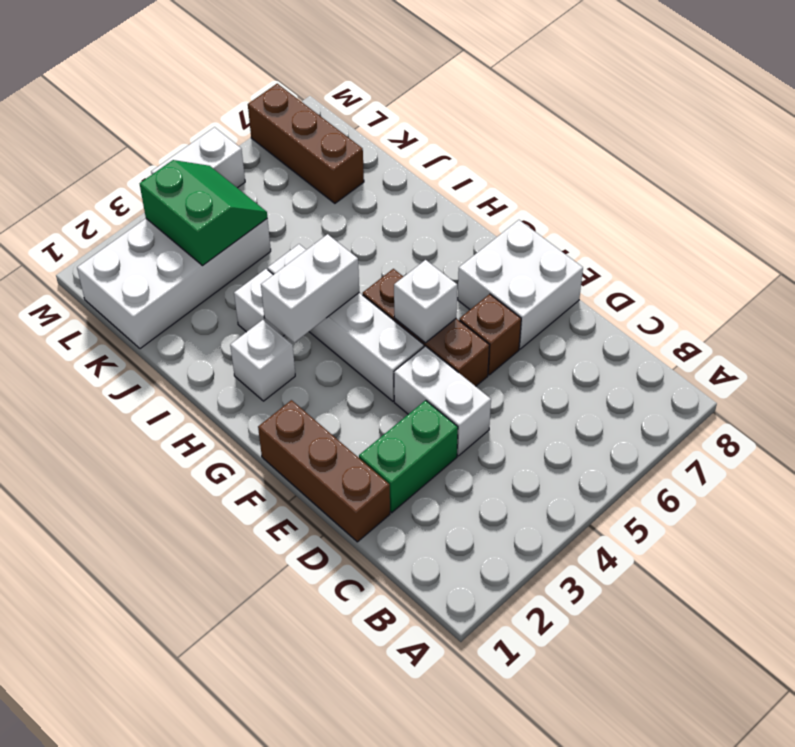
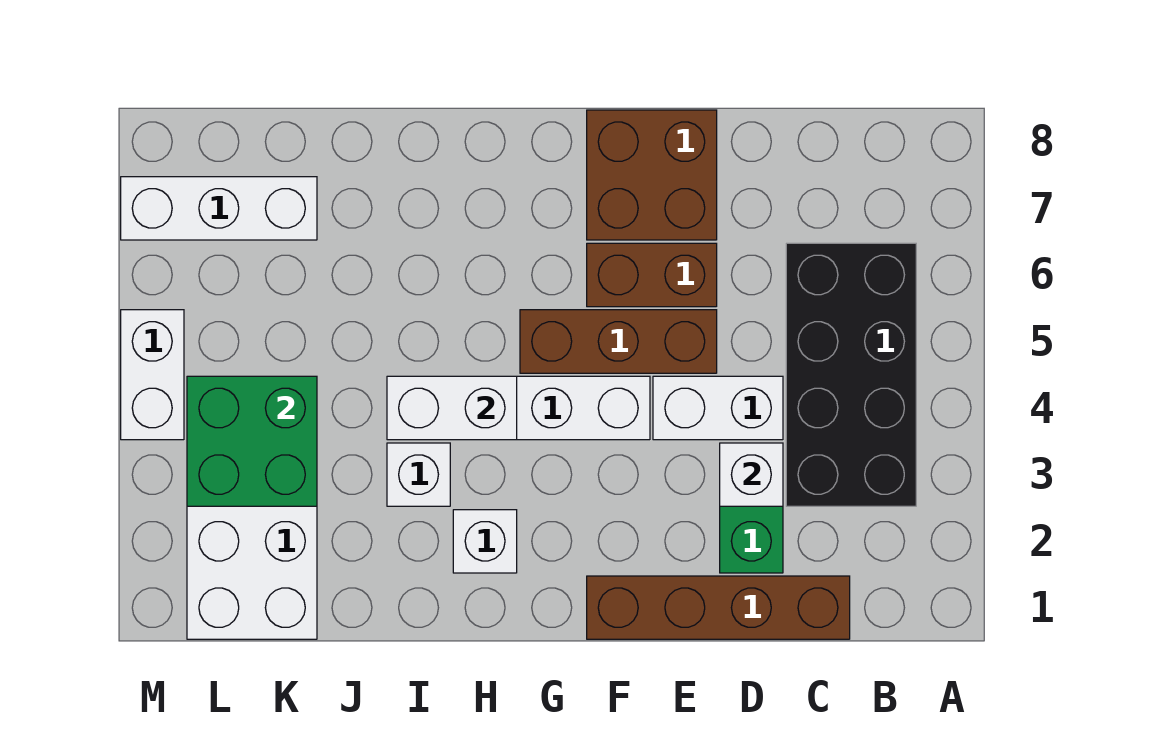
none -> black brick B3:C6 level 1
brown brick D1:F1 level 1 -> brown brick C1:F1 level 1
brown brick E6 level 1 -> brown brick E6:F6 level 1
white brick E7:F8 level 1 -> brown brick E7:F8 level 1
white brick F5 level 2 -> white brick D3 level 2
white brick H3:H4 level 2 -> white brick H4:I4 level 2
green slope K3:L4 level 2 top 3 -> green brick K3:L4 level 2
brown brick K7:M7 level 1 -> white brick K7:M7 level 1

